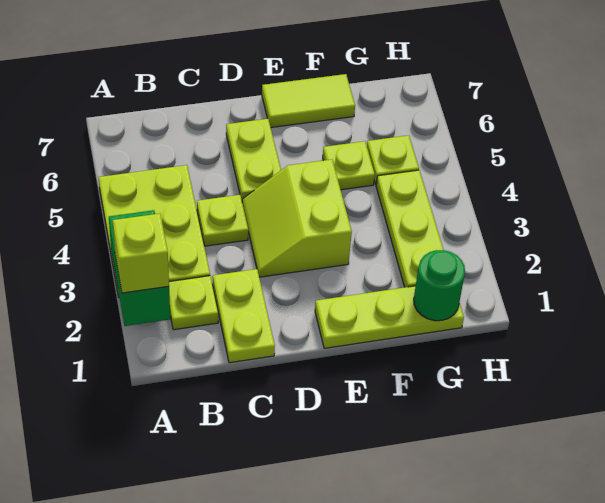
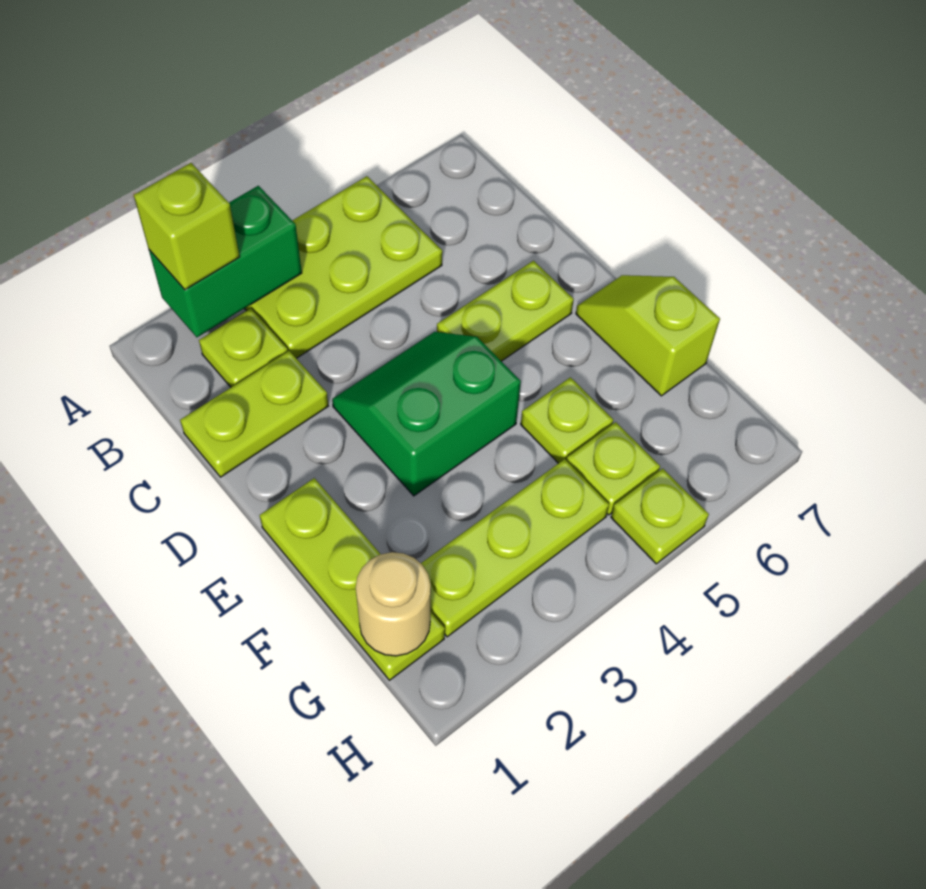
lime plate C4 level 1 -> lime plate H5 level 1
lime slope D3:E4 level 1 top E -> green slope D3:E4 level 1 top E
lime tile E7:F7 level 1 -> lime slope E7:F7 level 1 top F
green round brick G1 level 2 -> tan round brick G1 level 2

